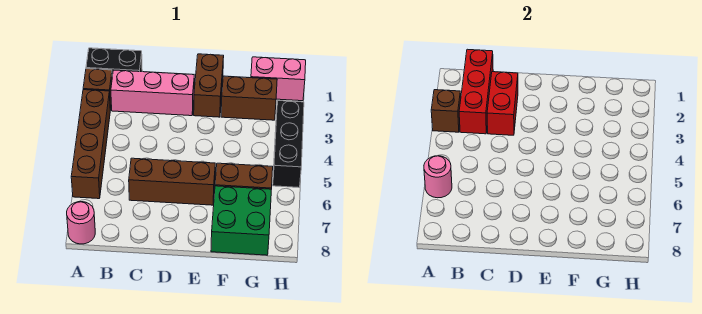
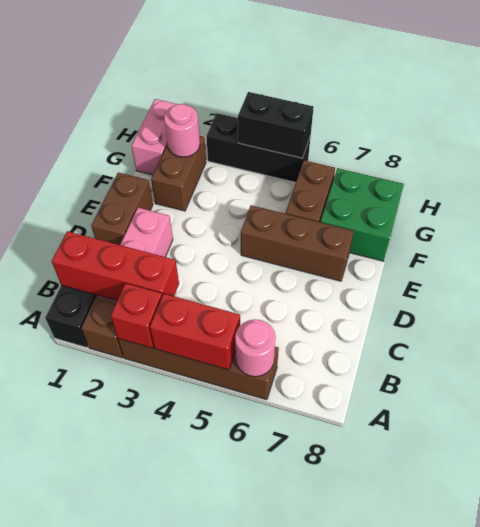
brown brick A3 level 2 -> red brick A3 level 2
pink round brick A8 level 1 -> pink round brick G2 level 2
red brick C2:C3 level 2 -> red brick A4:A5 level 2
brown brick C6:E6 level 1 -> brown brick E5:E7 level 1
brown brick E1:E2 level 1 -> brown brick D1:E1 level 1
none -> black brick H4:H5 level 2

